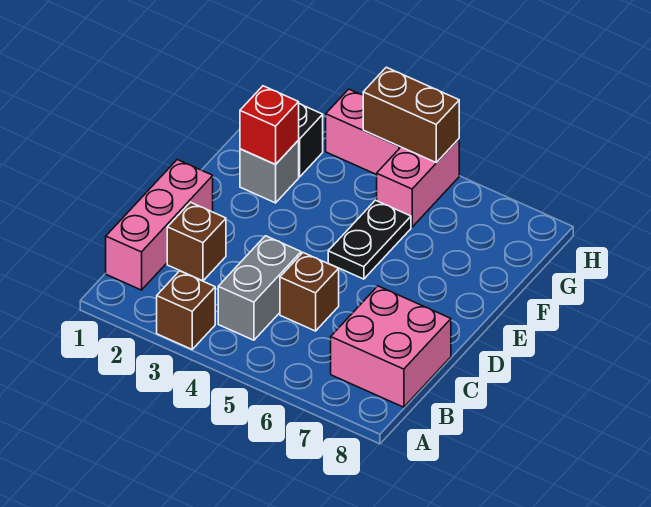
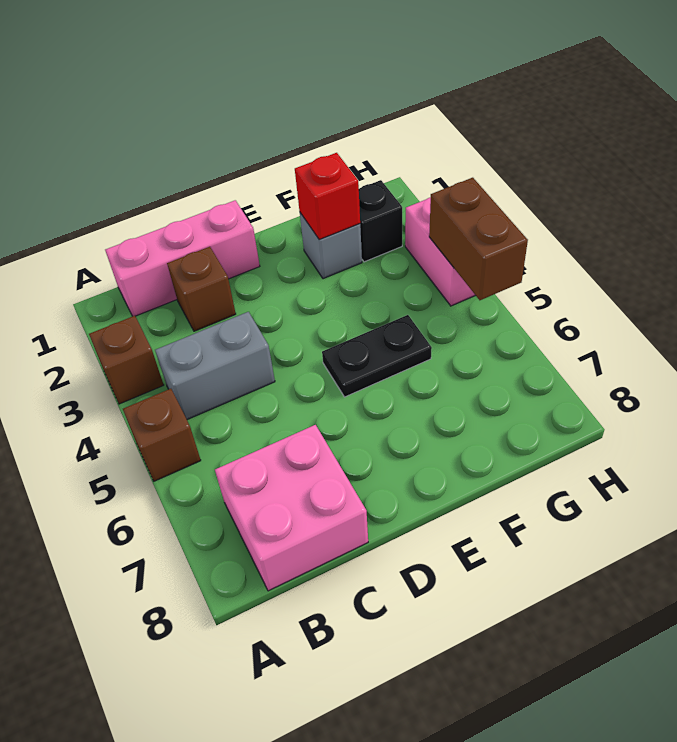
brown brick C5 level 1 -> brown brick A5 level 1
pink brick G5:H5 level 1 -> none

